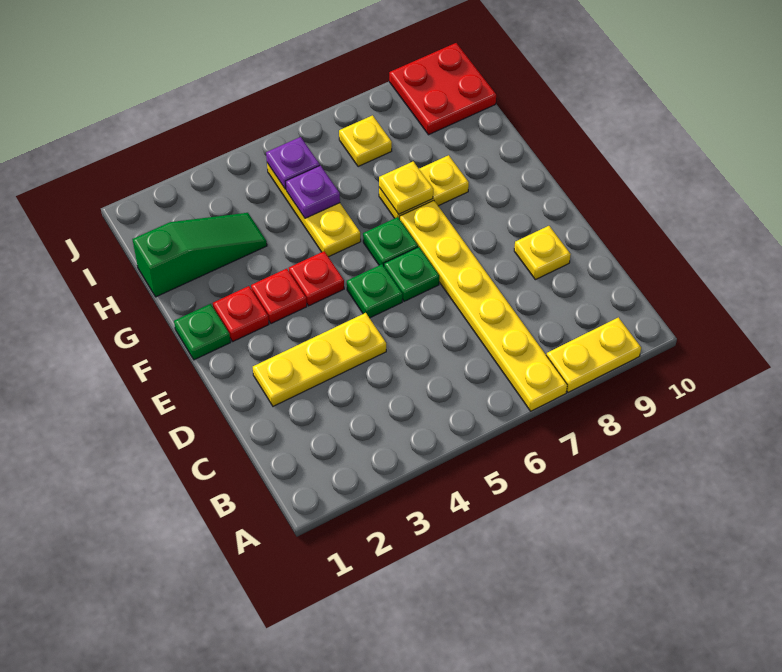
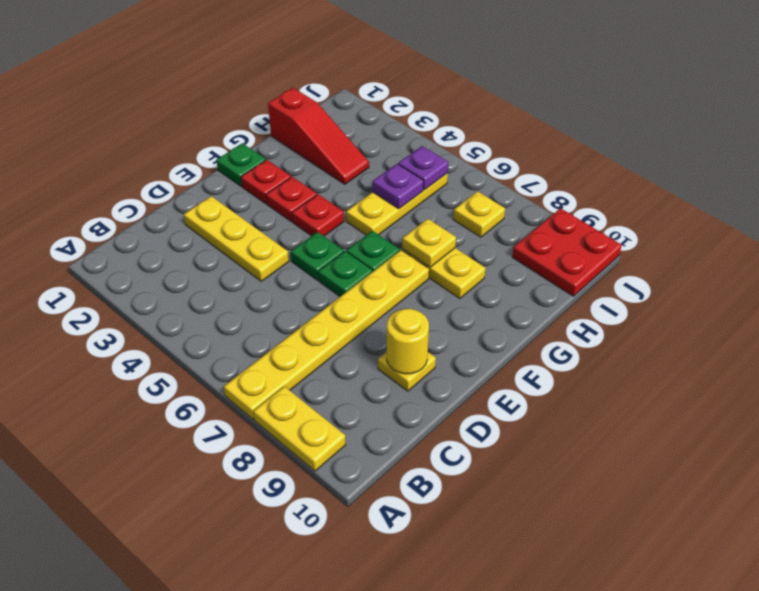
none -> yellow round brick D9 level 2
green slope H1:H3 level 1 top 1 -> red slope H1:H3 level 1 top 1

